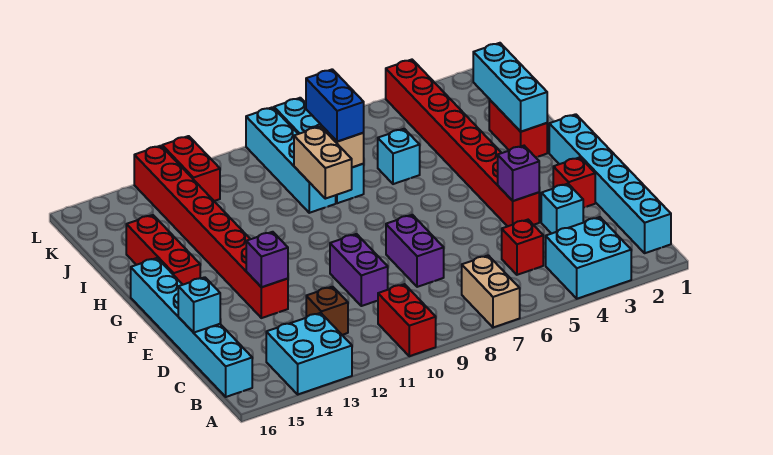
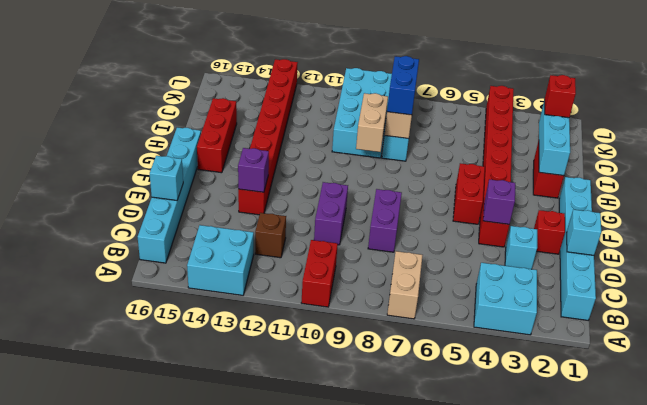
red brick C5 level 1 -> red brick J2 level 3
cyan brick I6 level 1 -> cyan brick D1 level 2
cyan brick I9:L9 level 1 -> cyan brick I9:L10 level 1
red brick K12:L12 level 1 -> red brick F5:G5 level 1

